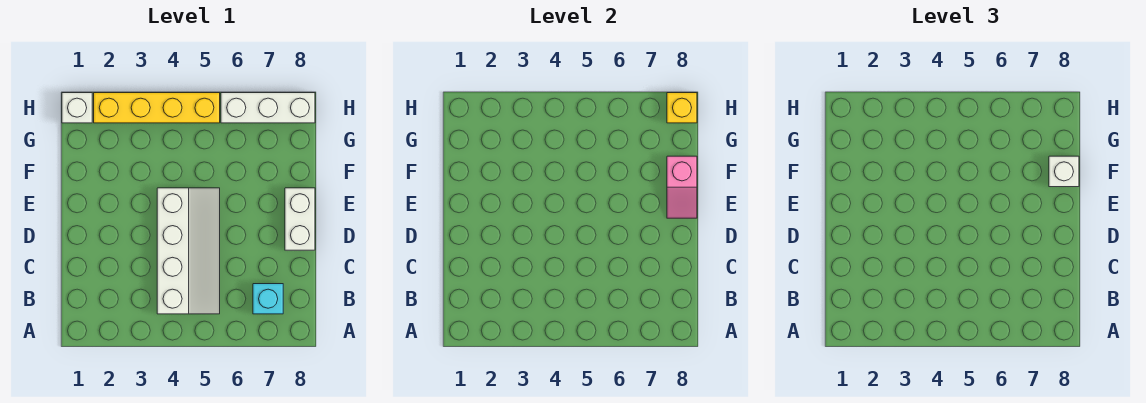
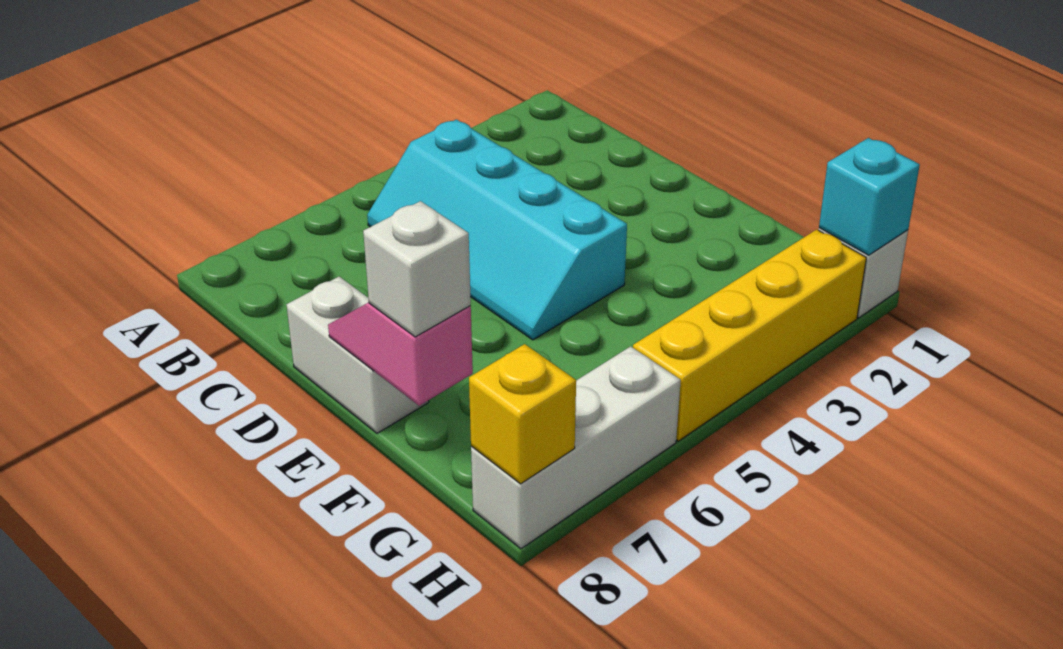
white slope B4:E5 level 1 top 4 -> cyan slope B4:E5 level 1 top 4
cyan brick B7 level 1 -> cyan brick H1 level 2

